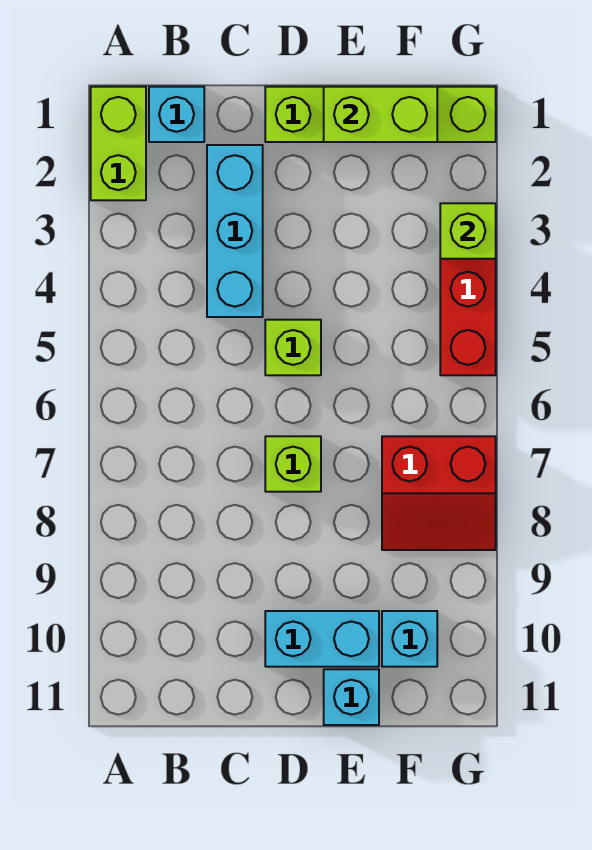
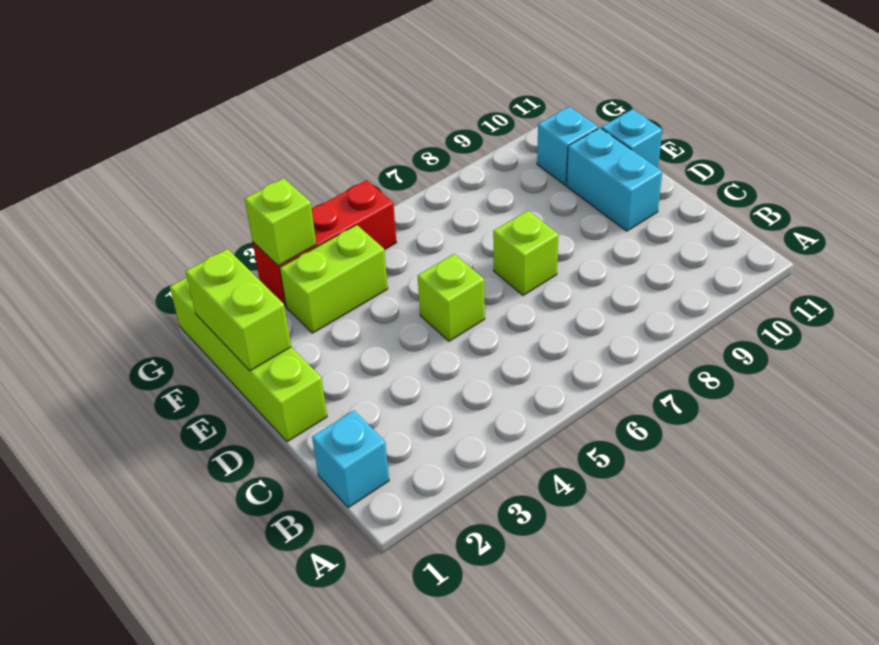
lime brick A1:A2 level 1 -> lime brick F3:F4 level 1
cyan brick C2:C4 level 1 -> none
red slope F7:G8 level 1 top 7 -> none

